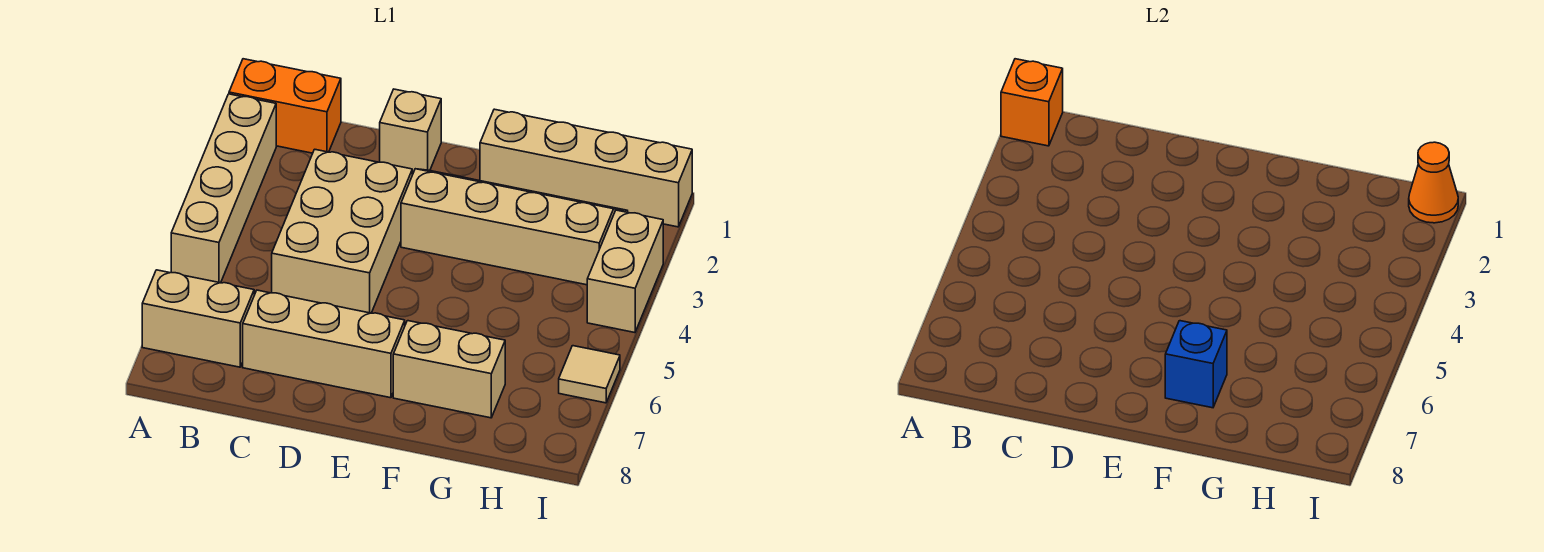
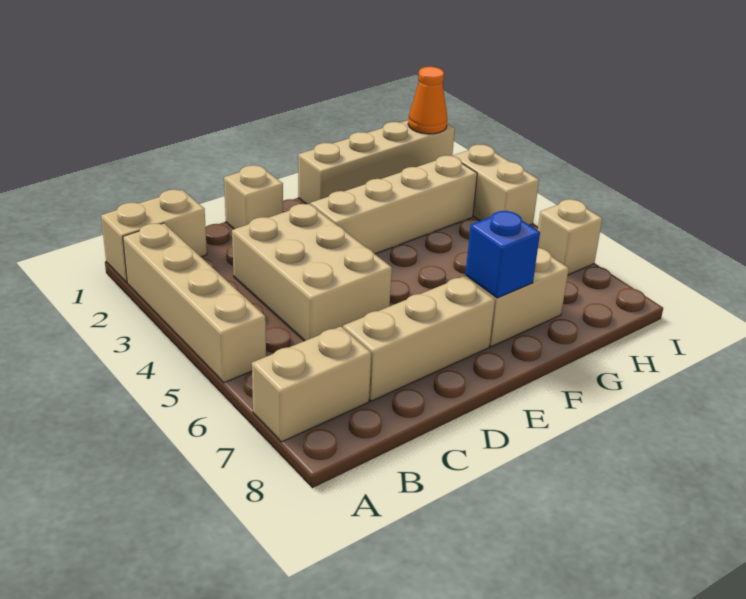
orange brick A1:B1 level 1 -> tan brick A1:B1 level 1
orange brick A1 level 2 -> none
tan tile I6 level 1 -> tan brick I6 level 1

